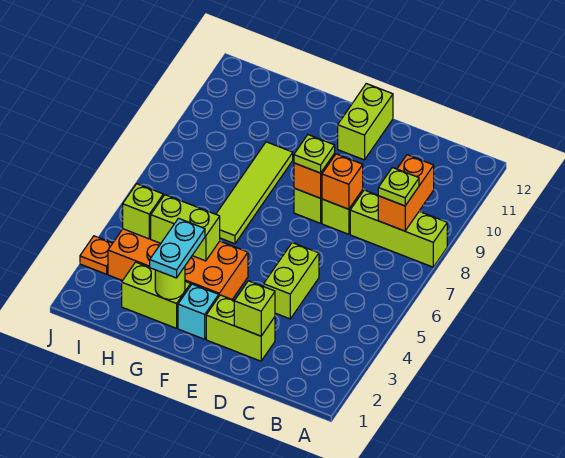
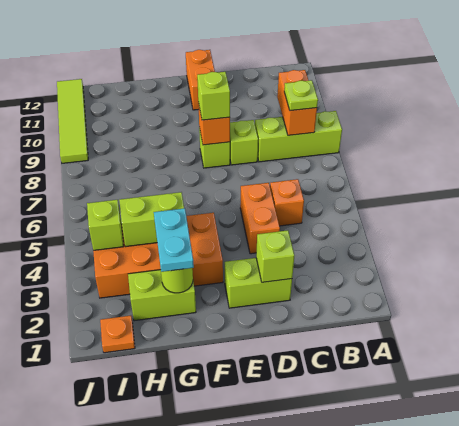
lime brick D4:D5 level 1 -> orange brick D4:D5 level 1
orange brick D8 level 2 -> orange brick C5 level 1
lime plate E8 level 3 -> lime brick E8 level 3
lime brick E11:E12 level 1 -> orange brick E11:E12 level 1
cyan brick F2 level 1 -> none
lime tile G6:G9 level 1 -> lime tile J9:J12 level 1
orange plate J3 level 1 -> orange plate I1 level 1

